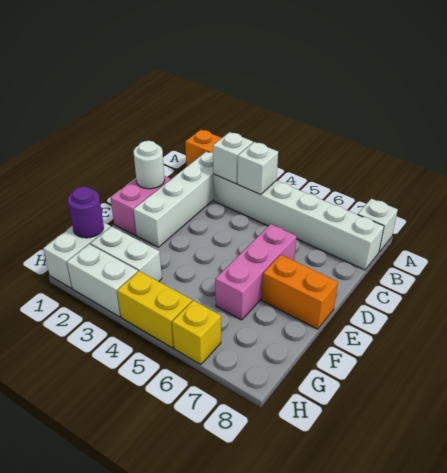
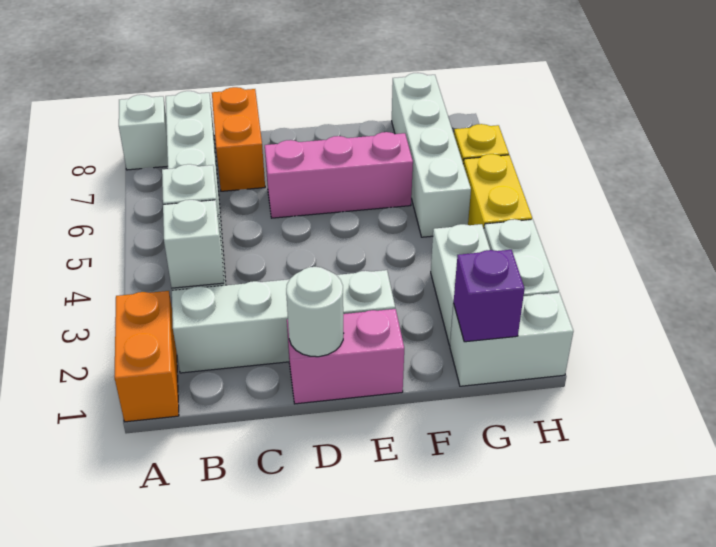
orange brick E7:E8 level 1 -> orange brick C7:C8 level 1
purple round brick G1 level 2 -> purple brick G1 level 2
none -> white brick G5:G8 level 1

